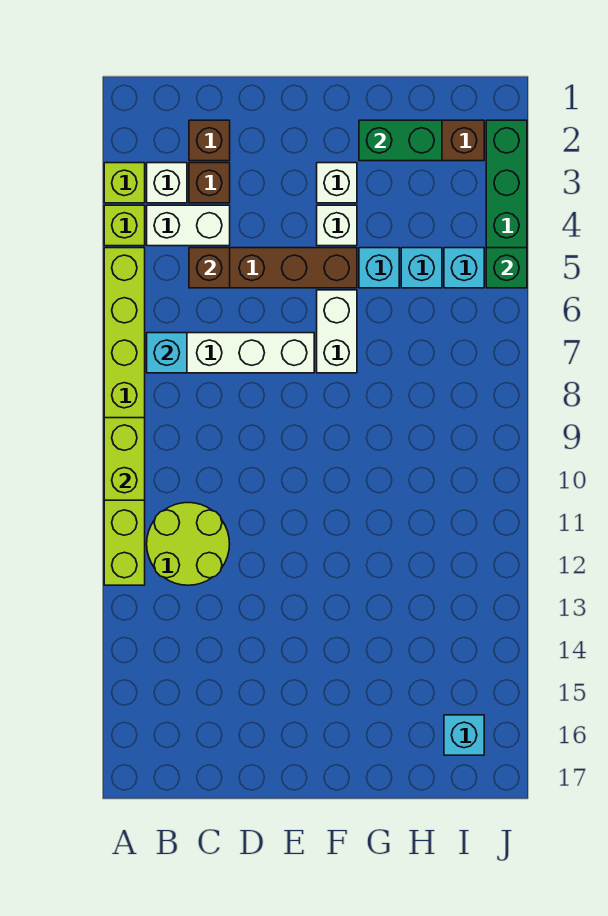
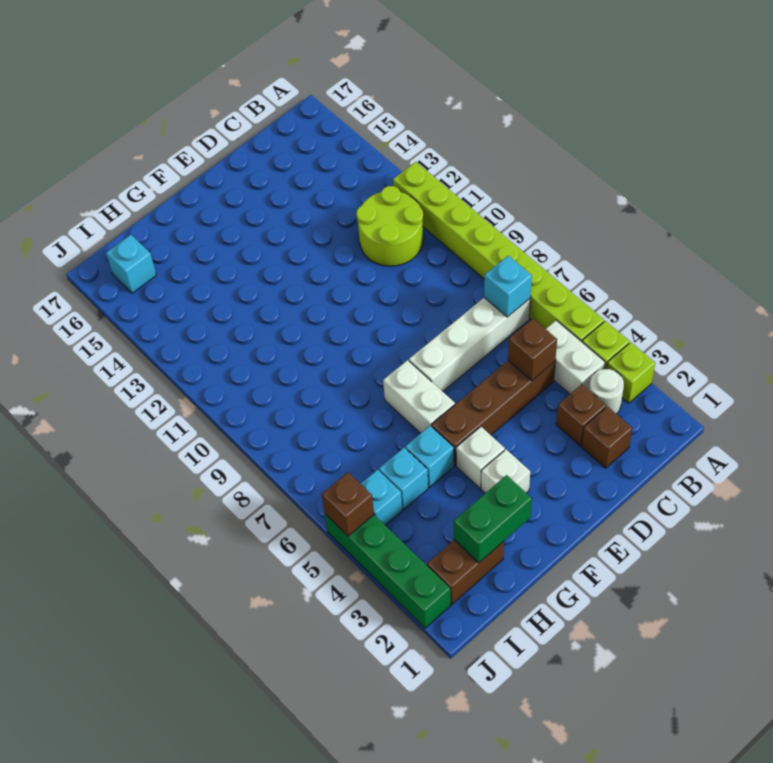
lime brick A9:A10 level 2 -> none
white brick B3 level 1 -> white round brick B3 level 1
white brick B4:C4 level 1 -> white brick B4:B5 level 1
green brick J5 level 2 -> brown brick J5 level 2

